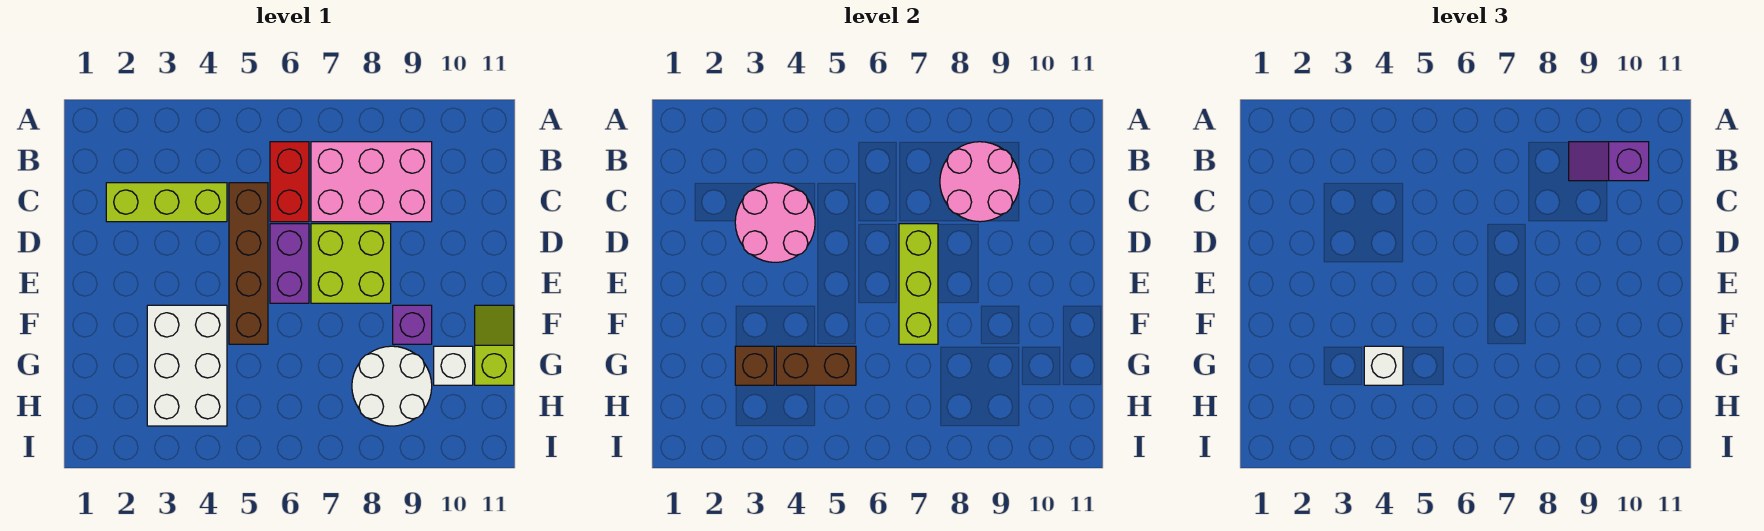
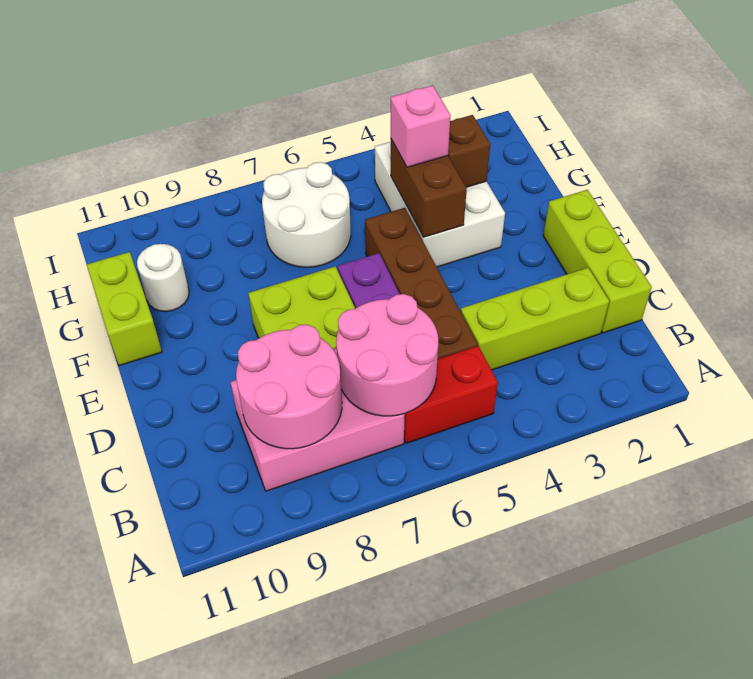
red brick B6:C6 level 1 -> red brick B5:B6 level 1
purple slope B9:B10 level 3 top 10 -> none
pink round brick C3:D4 level 2 -> pink round brick B6:C7 level 2
lime brick D7:F7 level 2 -> lime brick C1:E1 level 1
purple brick F9 level 1 -> none
lime slope F11:G11 level 1 top G -> lime brick F11:G11 level 1
brown brick G4:G5 level 2 -> brown brick F4:G4 level 2
white brick G4 level 3 -> pink brick G4 level 3
white round brick G8:H9 level 1 -> white round brick G6:H7 level 1
white brick G10 level 1 -> white round brick G10 level 1

